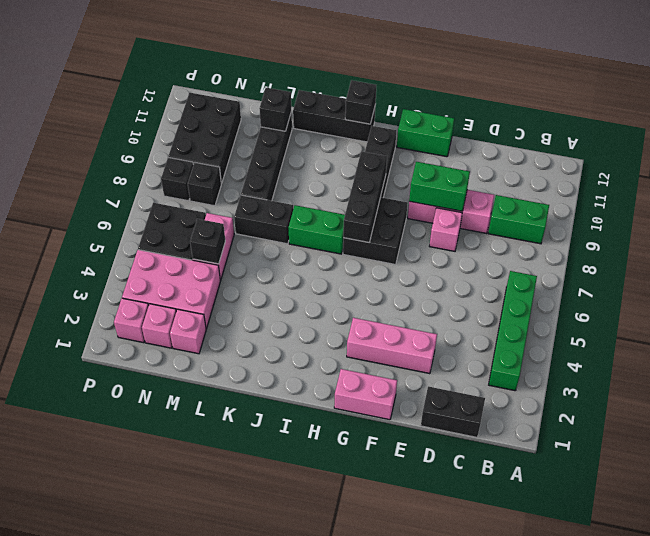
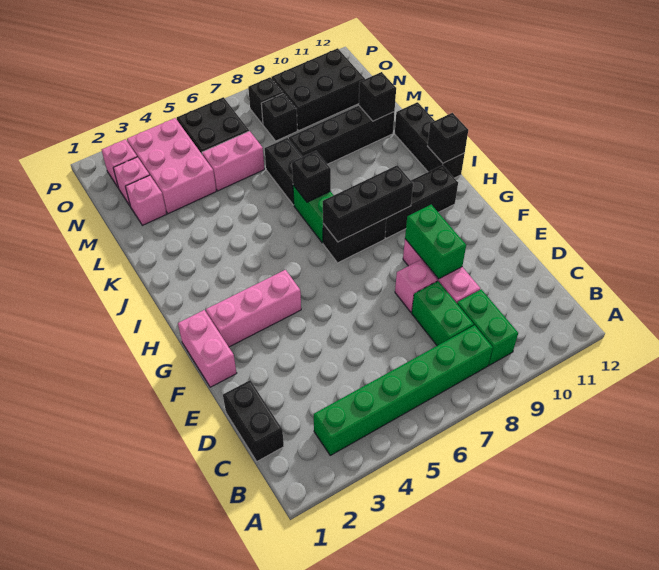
green brick B3:B6 level 1 -> green brick B3:B8 level 1
pink brick E3:G3 level 1 -> pink brick G2:G4 level 1
green brick F12:G12 level 1 -> green brick C8:D8 level 1
black brick G7:H8 level 1 -> black brick H7:H8 level 1
black brick M5 level 2 -> black brick J7 level 2

